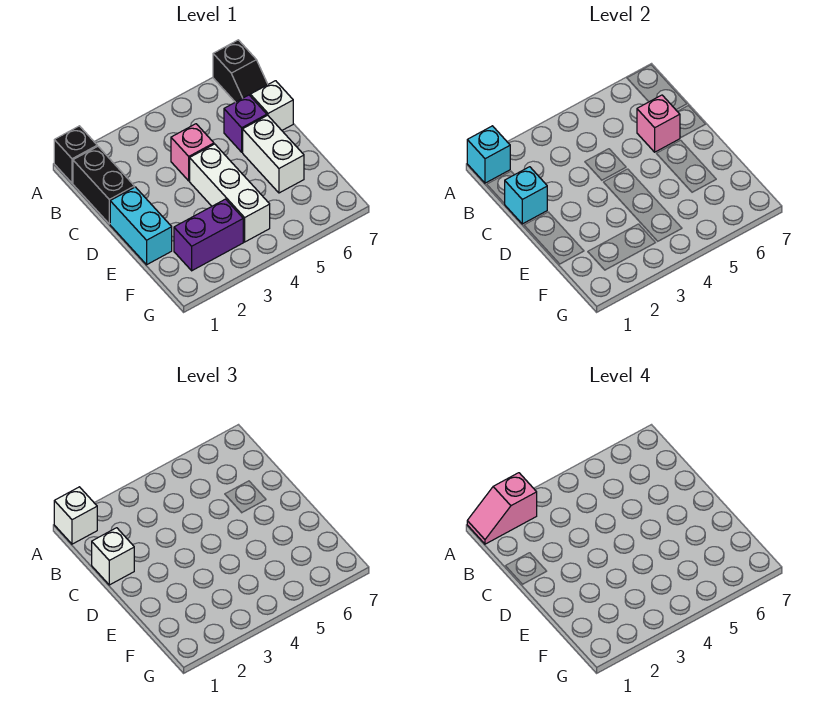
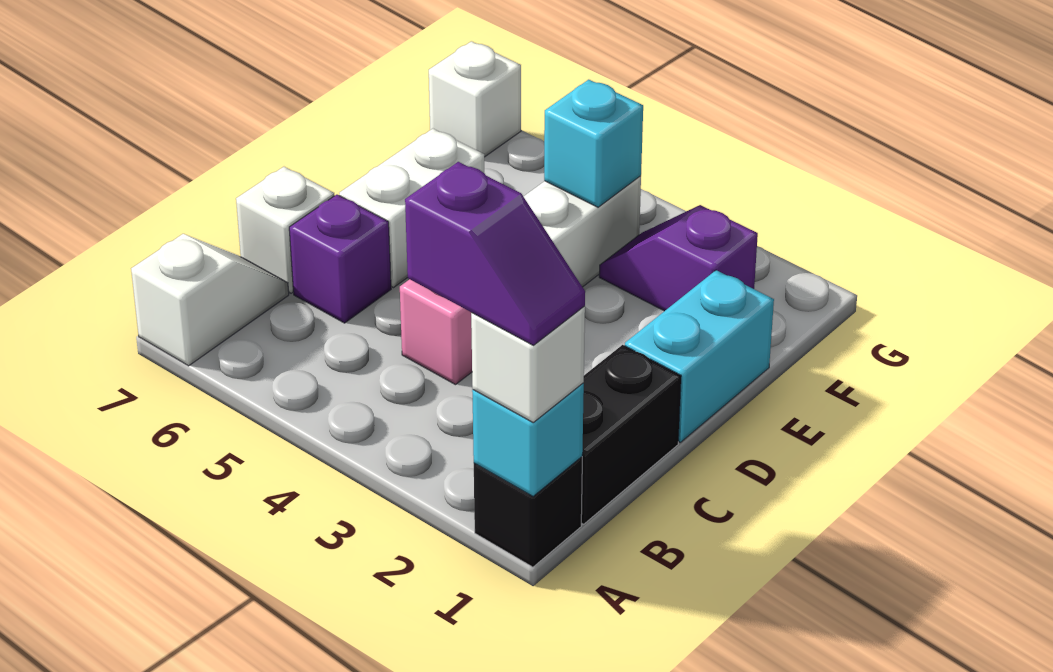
pink slope A1:A2 level 4 top 2 -> purple slope A1:A2 level 4 top 2
black slope A7:B7 level 1 top A -> white slope A7:B7 level 1 top A
cyan brick C1 level 2 -> cyan brick F4 level 2
white brick C1 level 3 -> white brick G7 level 1
pink brick C6 level 2 -> none
purple brick F2:F3 level 1 -> purple slope F2:F3 level 1 top 2

